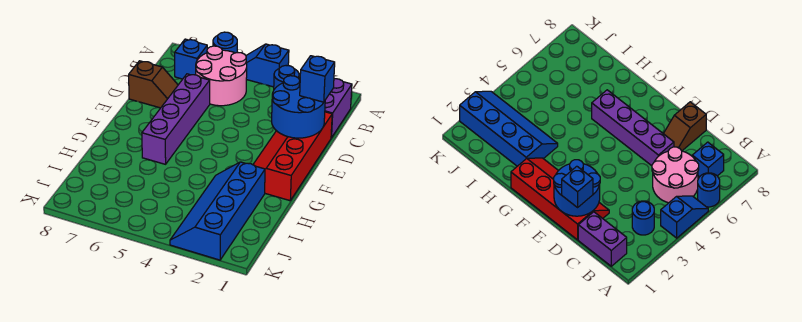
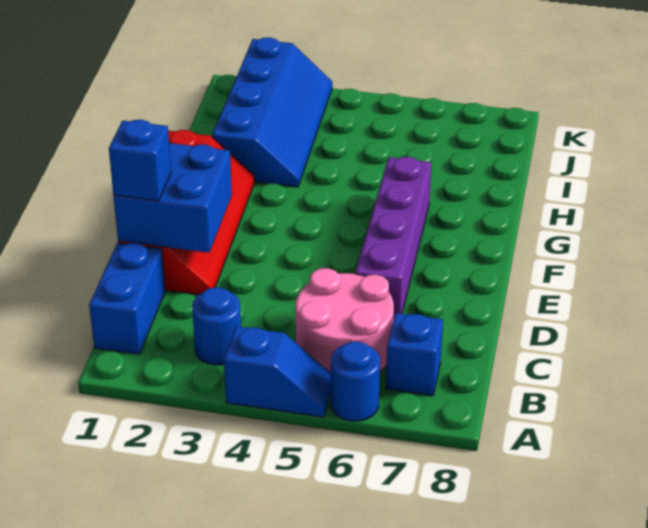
purple brick B1:C1 level 1 -> blue brick B1:C1 level 1
blue round brick D1:E2 level 2 -> blue brick D1:E2 level 2
brown slope D7:D8 level 1 top 8 -> none

